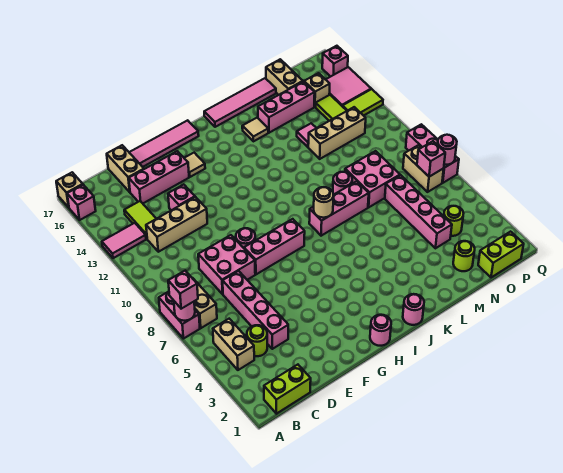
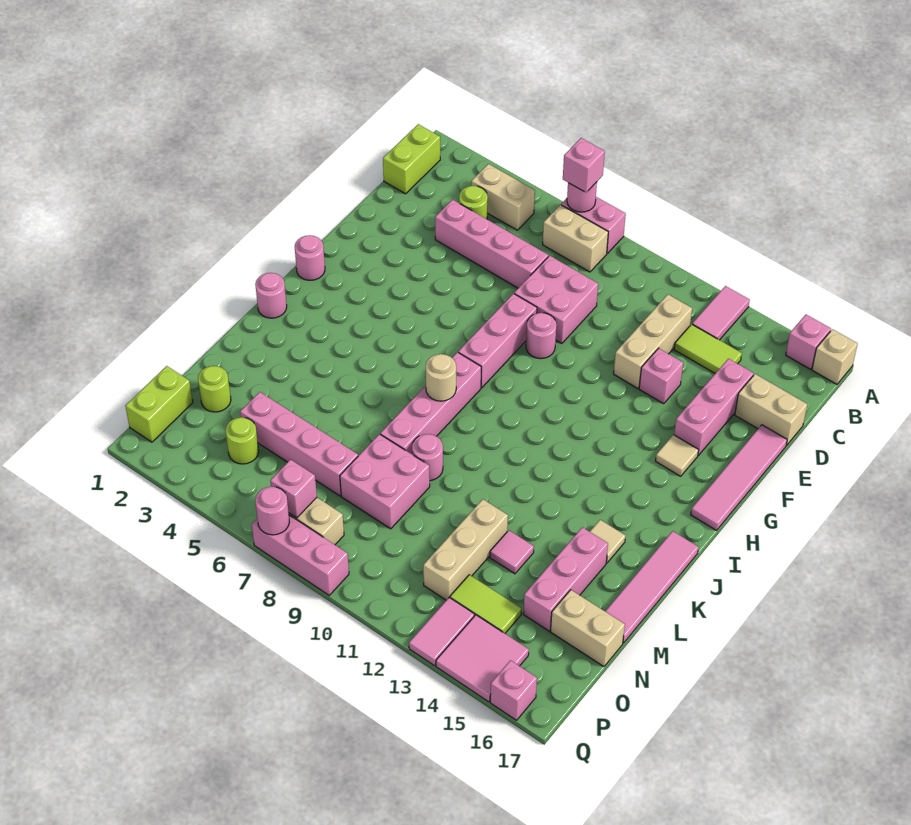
pink brick J8:L8 level 1 -> pink brick I8:L8 level 1
tan brick O15 level 1 -> none
lime tile P13:Q13 level 1 -> pink tile P13:Q13 level 1

